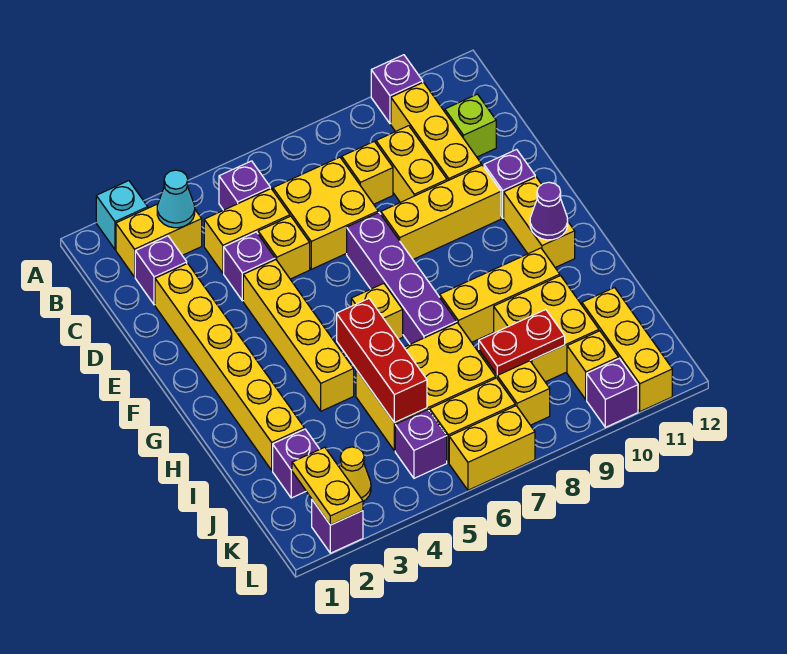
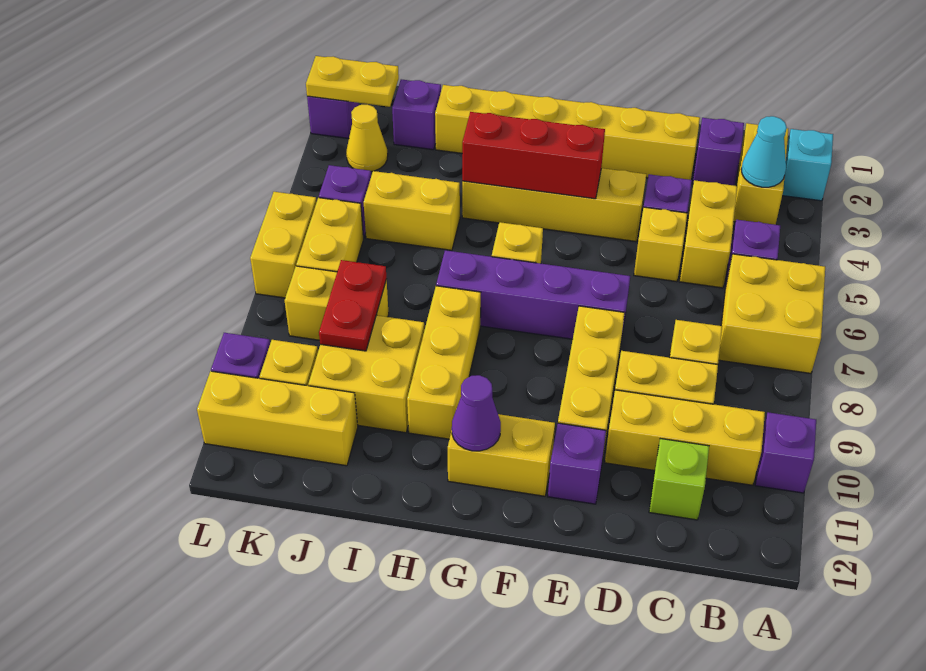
yellow brick C6:D7 level 1 -> yellow brick A6:B7 level 1
red brick H5:J5 level 2 -> red brick F4:H4 level 2
yellow brick I5:J7 level 1 -> yellow brick I5:J5 level 1

